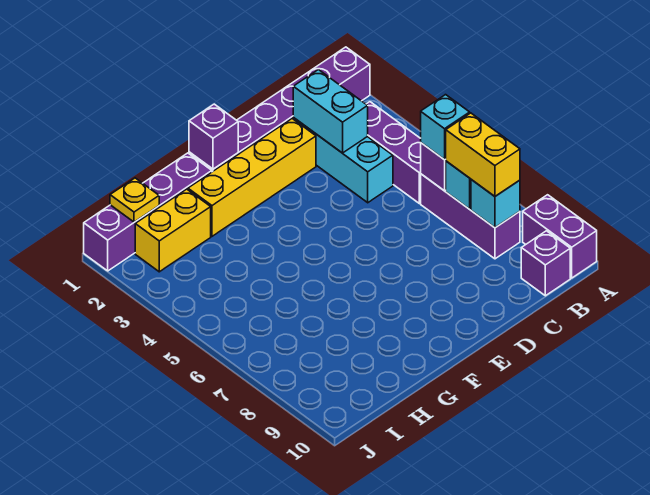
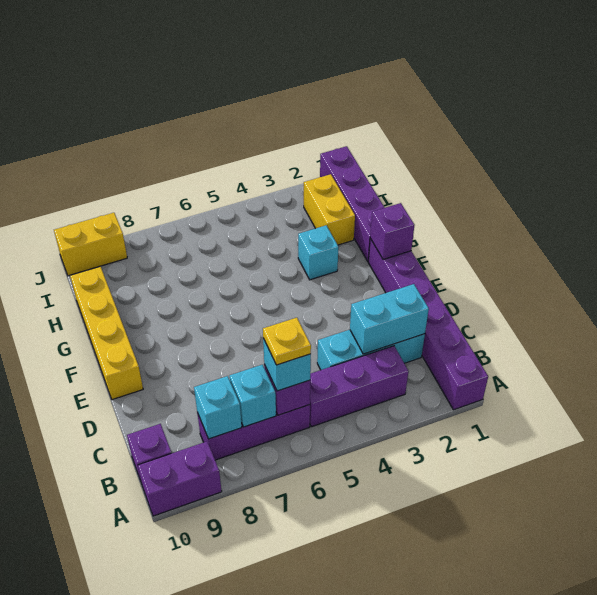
yellow brick B7:B8 level 3 -> yellow brick J9:J10 level 1
yellow brick D2:G2 level 1 -> yellow brick E10:H10 level 1
none -> cyan brick G3 level 1
yellow plate I1 level 2 -> yellow plate B6 level 4

